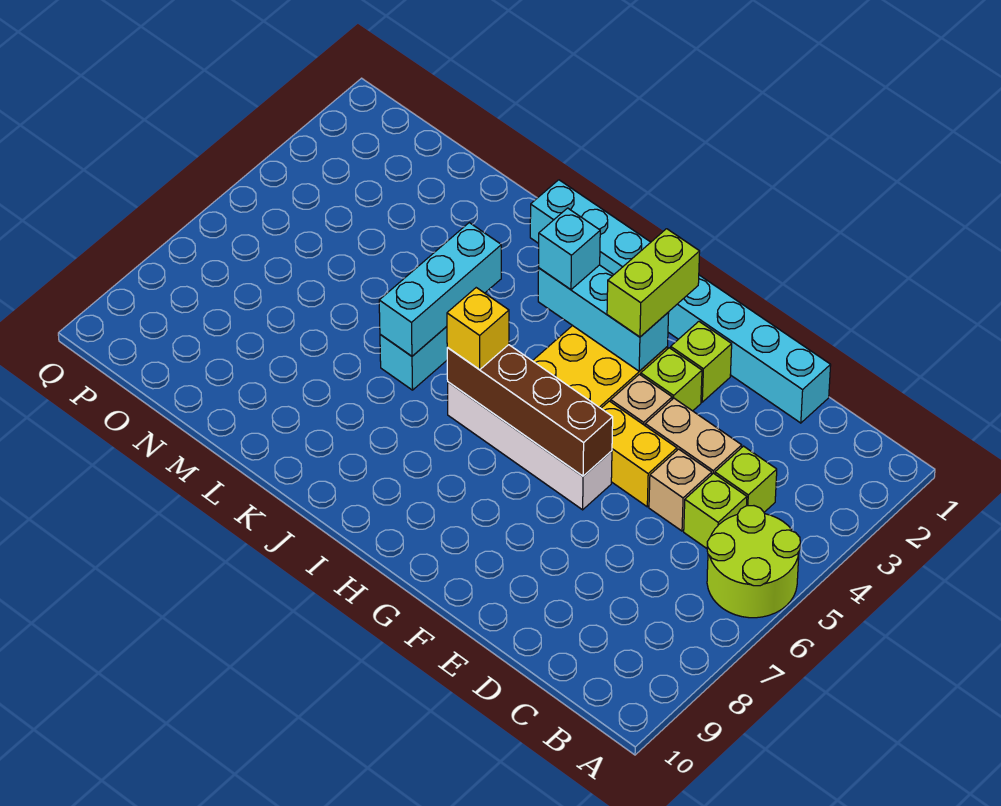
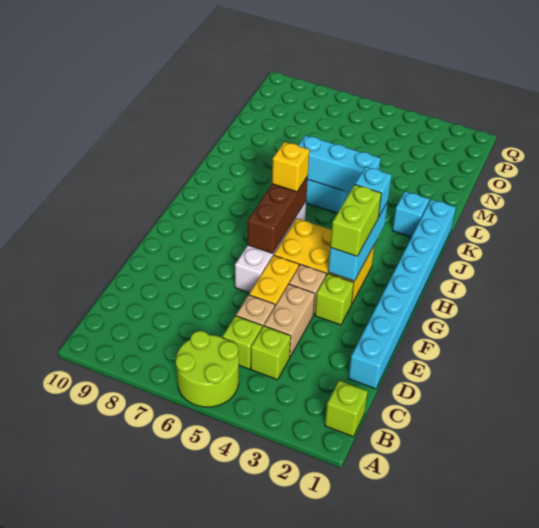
lime brick F2 level 1 -> lime brick B1 level 1
brown brick F6:I6 level 2 -> brown brick G6:I6 level 2
lime brick G2:G3 level 3 -> lime brick G3:H3 level 3
none -> cyan brick K2 level 1

